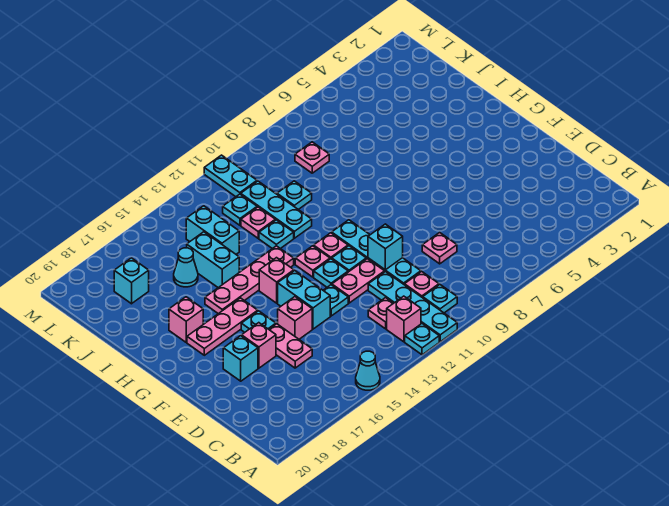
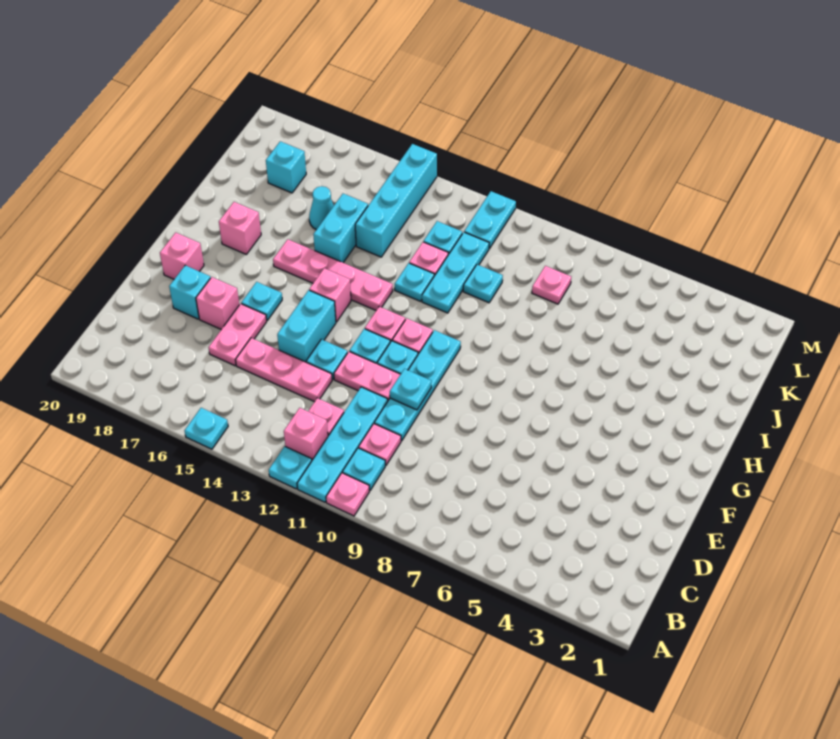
cyan cone A15 level 1 -> cyan plate A15 level 1
pink plate D8 level 1 -> pink plate A10 level 1
cyan brick E10 level 2 -> cyan plate E10 level 2
pink brick E15 level 1 -> pink brick F19 level 1
pink plate G16:G18 level 1 -> pink plate D13:D15 level 1
cyan brick J14:K14 level 1 -> cyan brick J14:M14 level 1

